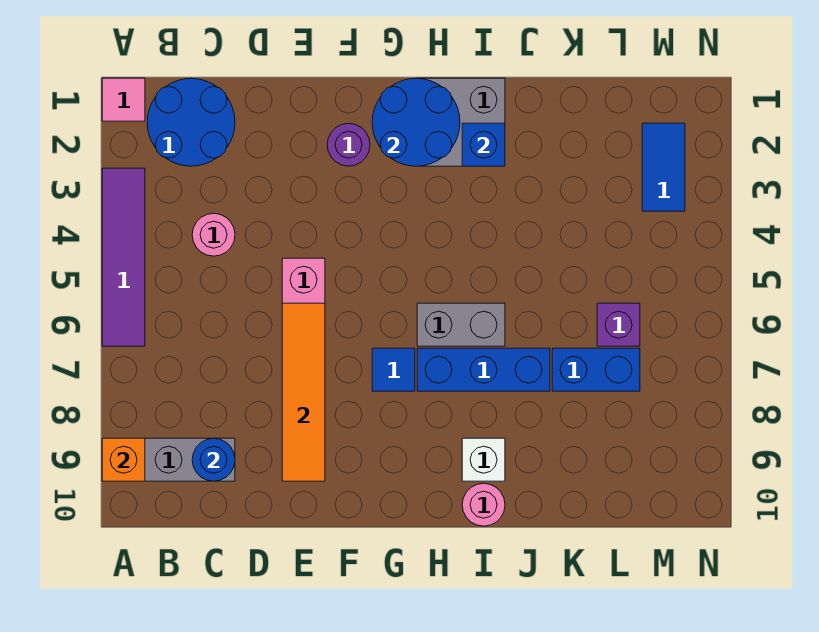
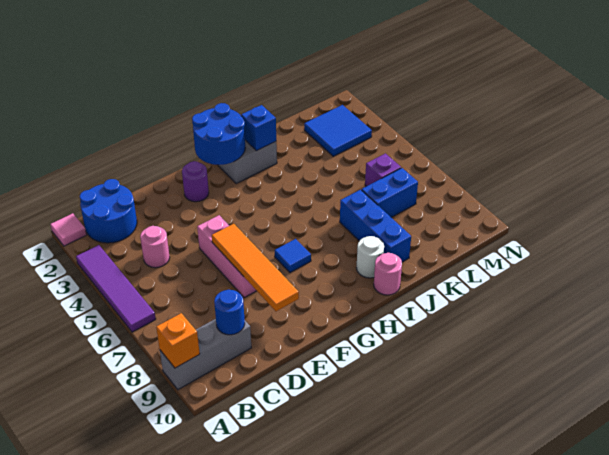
grey brick H6:I6 level 1 -> none
blue brick H7:J7 level 1 -> blue brick J7:J9 level 1
white brick I9 level 1 -> white round brick I9 level 1
blue tile M2:M3 level 1 -> blue tile L2:M3 level 1

